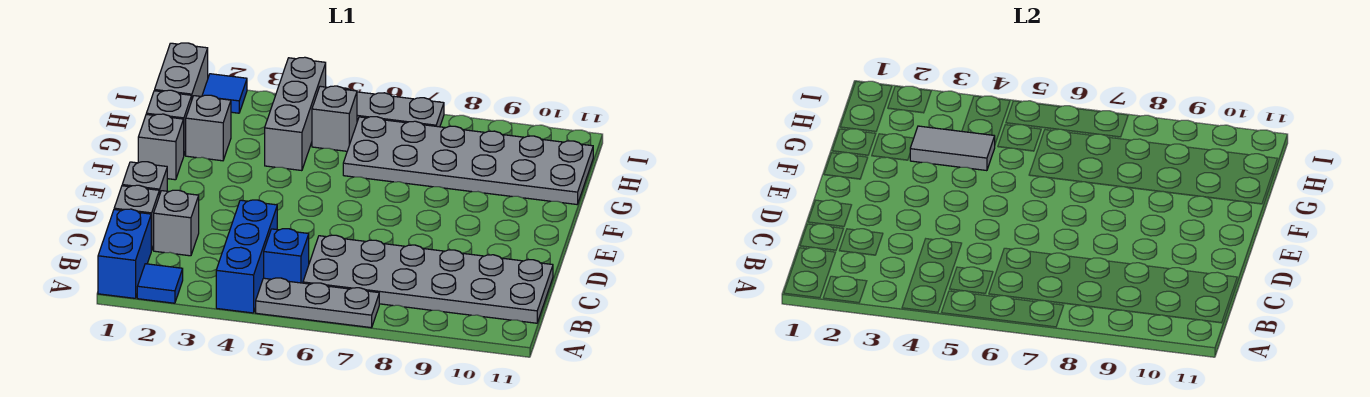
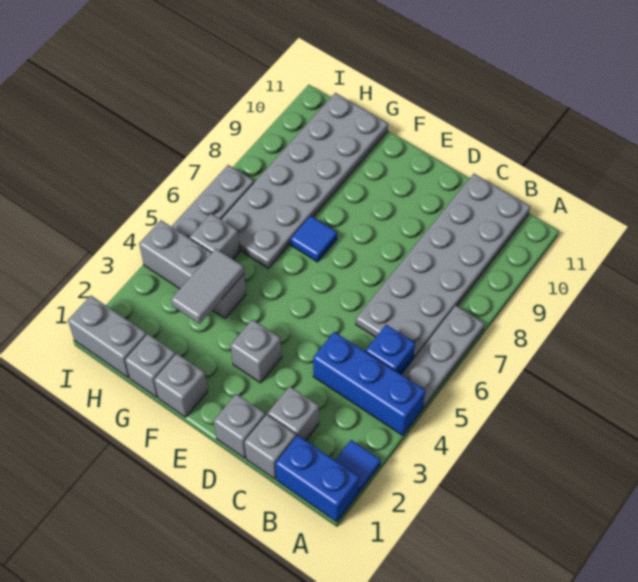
grey brick G2 level 1 -> grey brick E3 level 1
blue tile I2 level 1 -> blue tile F7 level 1

